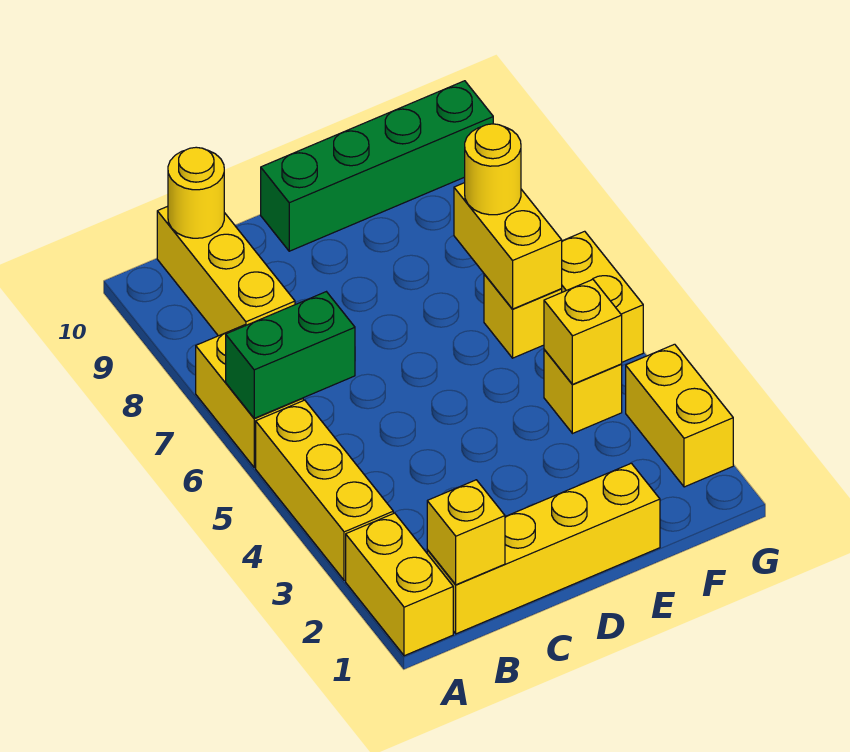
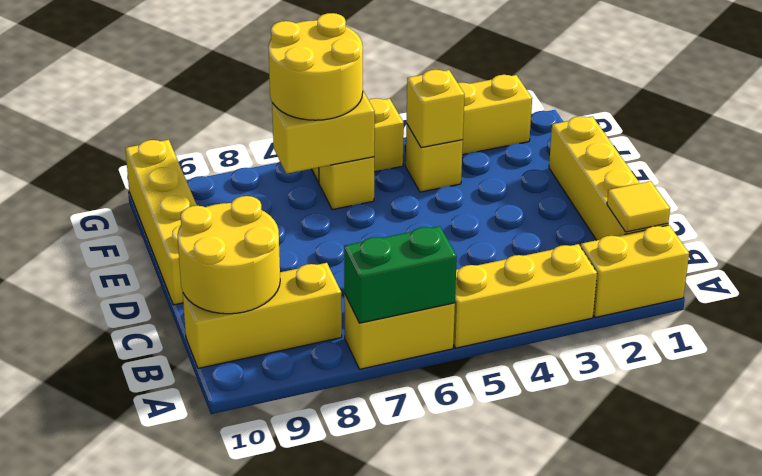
green brick A6:B6 level 2 -> green brick A6:A7 level 2
yellow brick B1 level 2 -> yellow tile B1 level 2
yellow round brick B10 level 2 -> yellow round brick B9:C10 level 2
green brick D10:G10 level 1 -> yellow brick D10:G10 level 1
yellow round brick F7 level 3 -> yellow round brick F6:G7 level 3

